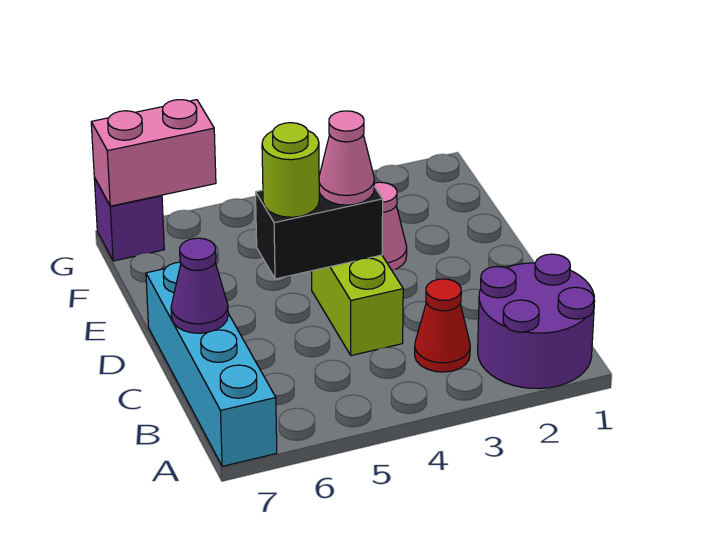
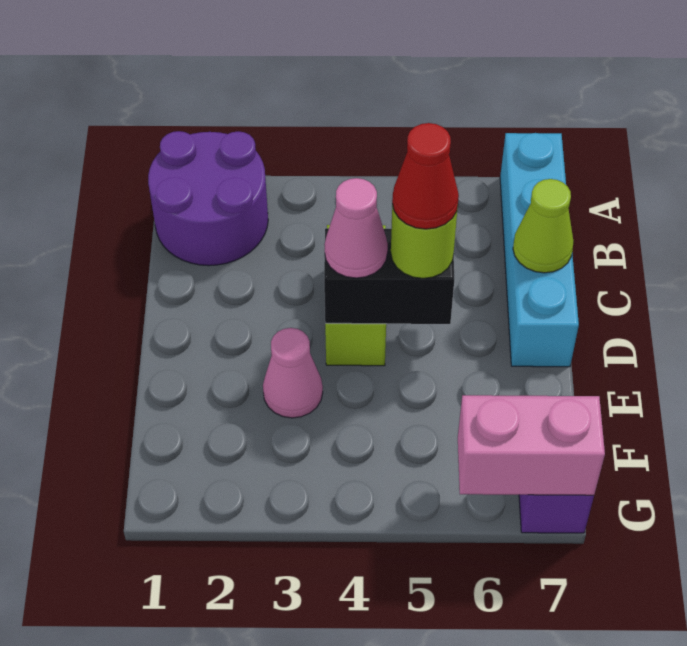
red cone B3 level 1 -> red cone D5 level 4
purple cone C7 level 2 -> lime cone C7 level 2

